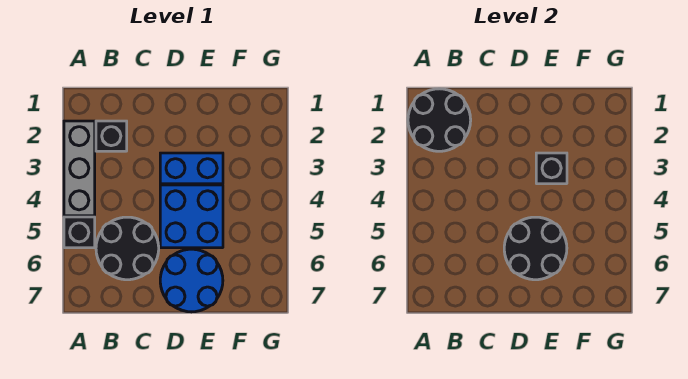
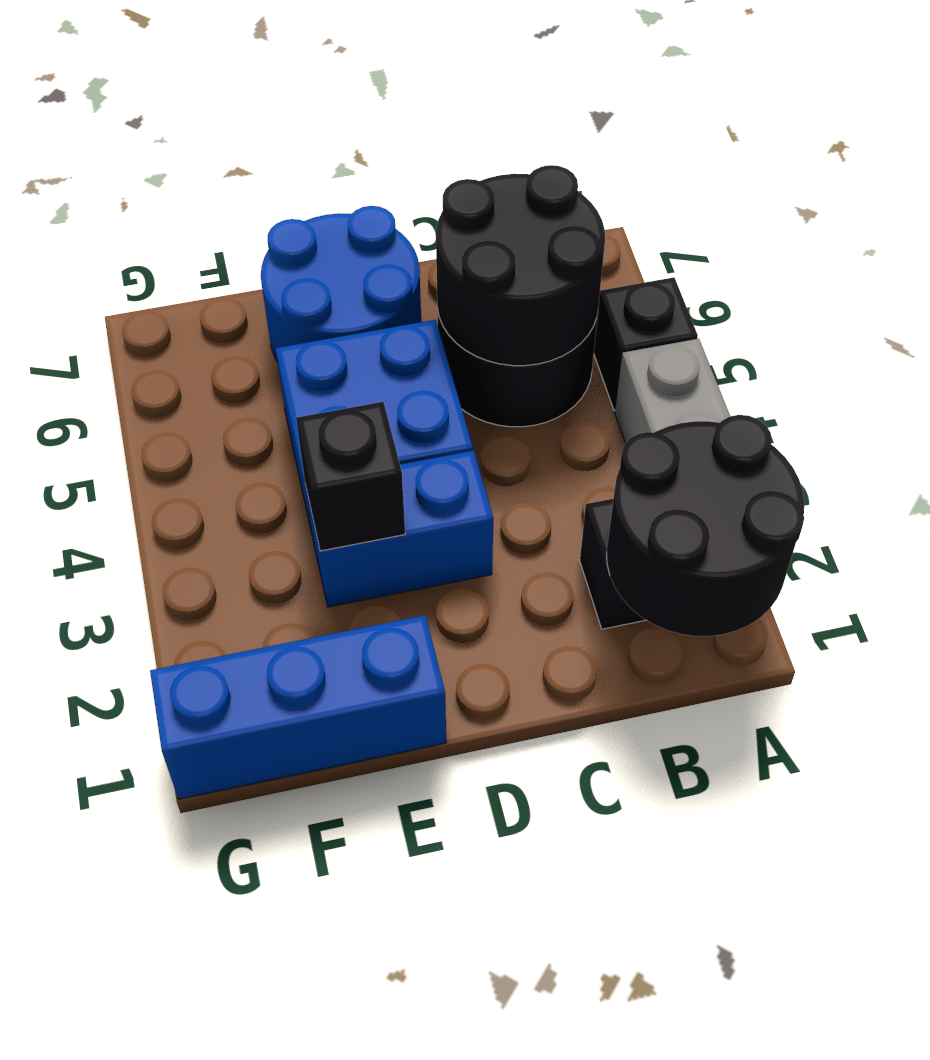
black round brick D5:E6 level 2 -> black round brick B5:C6 level 2
none -> blue brick E1:G1 level 1

